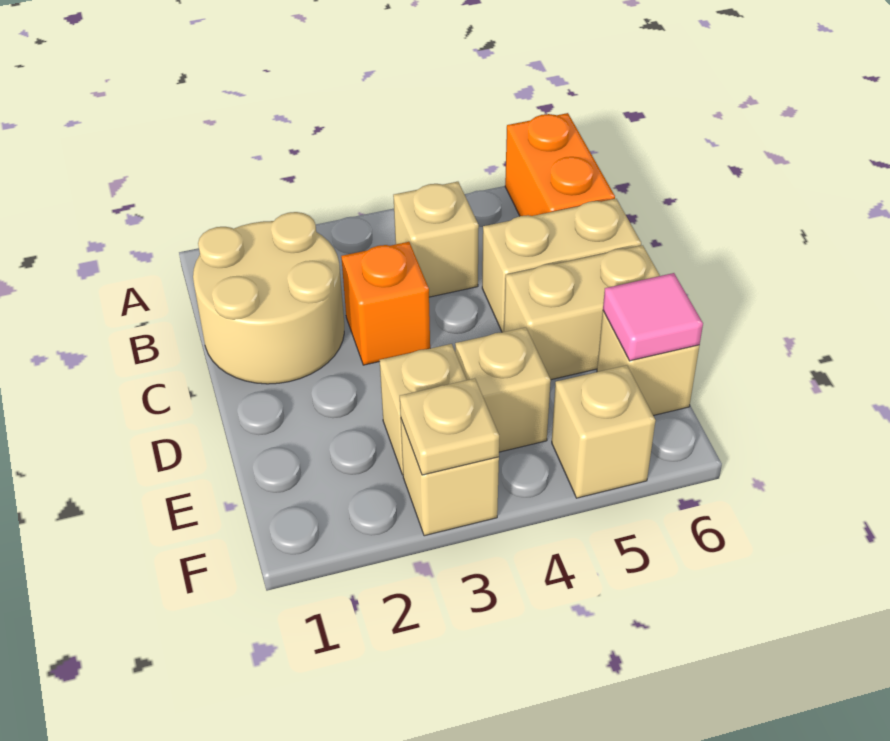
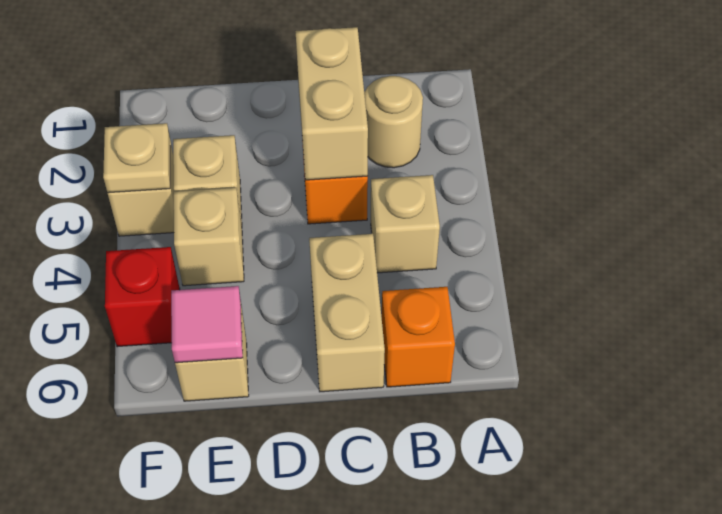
orange brick A6:B6 level 1 -> orange brick B6 level 1
tan round brick B1:C2 level 1 -> tan round brick B2 level 1
tan brick D5:D6 level 1 -> tan brick C2:C3 level 2
tan brick F5 level 1 -> red brick F5 level 1

